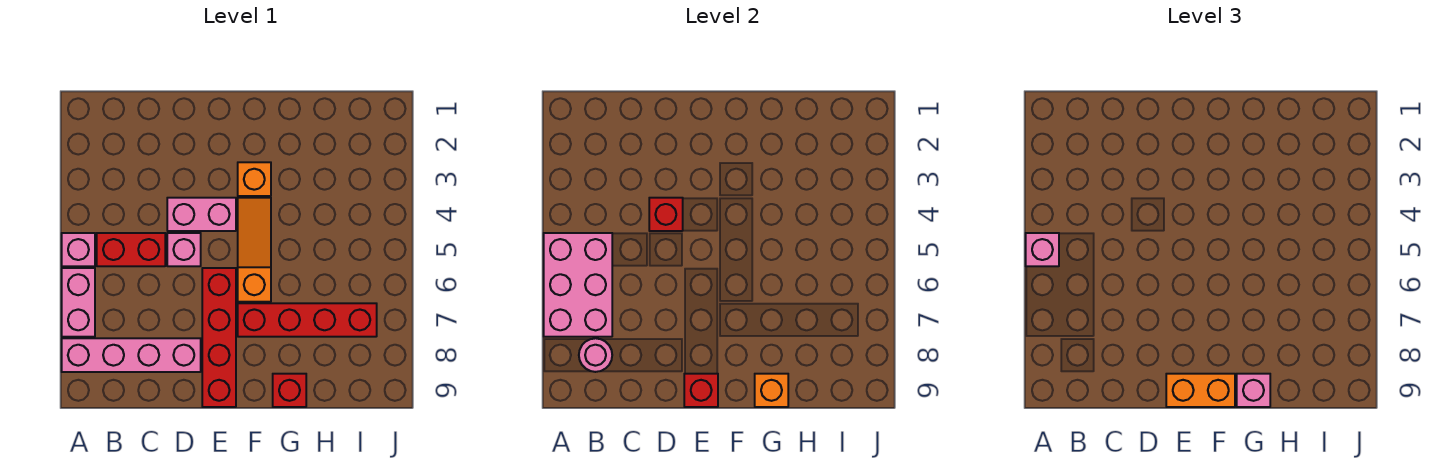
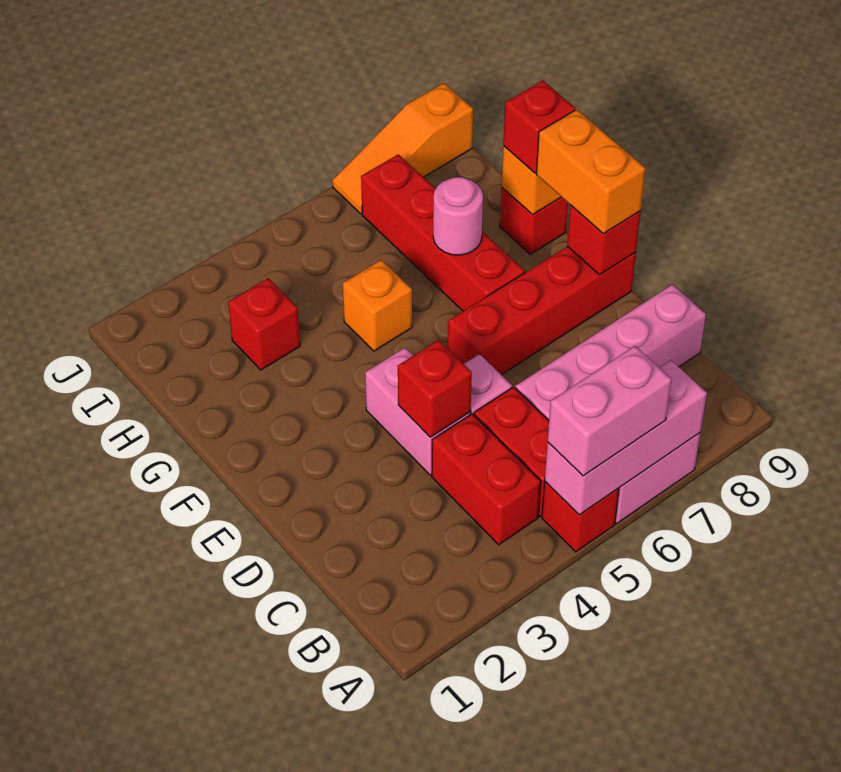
pink brick A5 level 1 -> red brick A5 level 1
pink brick A5:B7 level 2 -> pink brick A5:A7 level 2
pink brick A5 level 3 -> pink brick A5:A6 level 3
pink brick A8:D8 level 1 -> pink brick C6:C9 level 1
none -> red brick B4:C4 level 1
pink round brick B8 level 2 -> pink round brick G7 level 2
orange brick F3 level 1 -> orange brick G5 level 1
orange slope F4:F6 level 1 top 6 -> orange slope J7:J9 level 1 top 9
pink brick G9 level 3 -> red brick G9 level 3
none -> red brick H3 level 1

